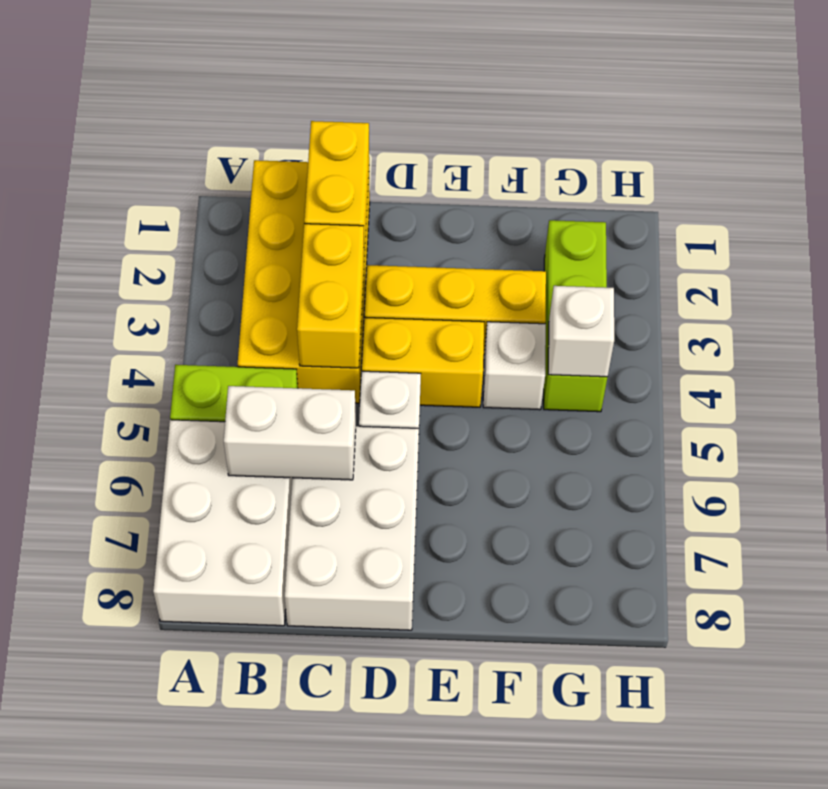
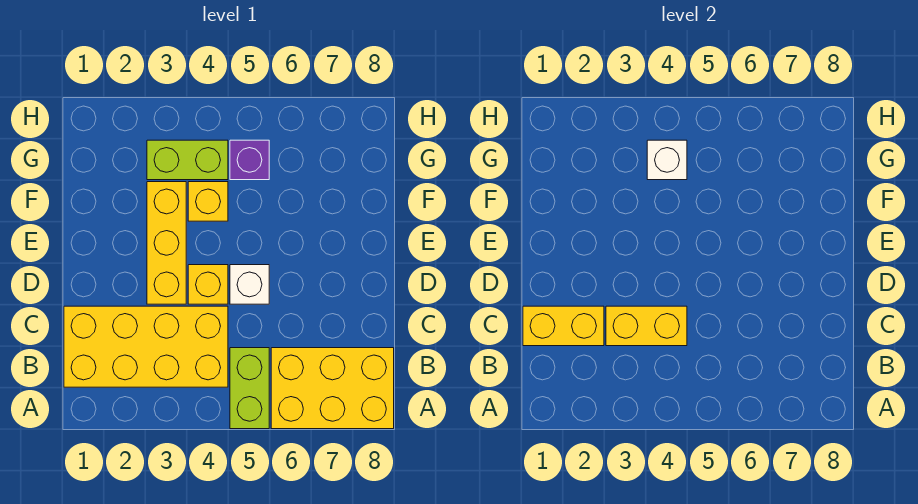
white brick A6:B8 level 1 -> yellow brick A6:B8 level 1
white brick B6:C6 level 2 -> none
white brick C6:D8 level 1 -> none
yellow brick D4:E4 level 1 -> yellow brick D4 level 1
white brick F4 level 1 -> yellow brick F4 level 1
lime brick G2:G4 level 1 -> lime brick G3:G4 level 1
none -> purple brick G5 level 1

